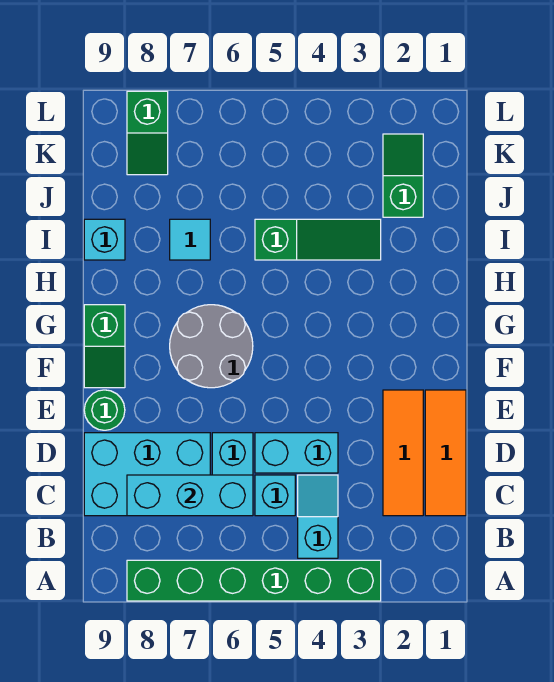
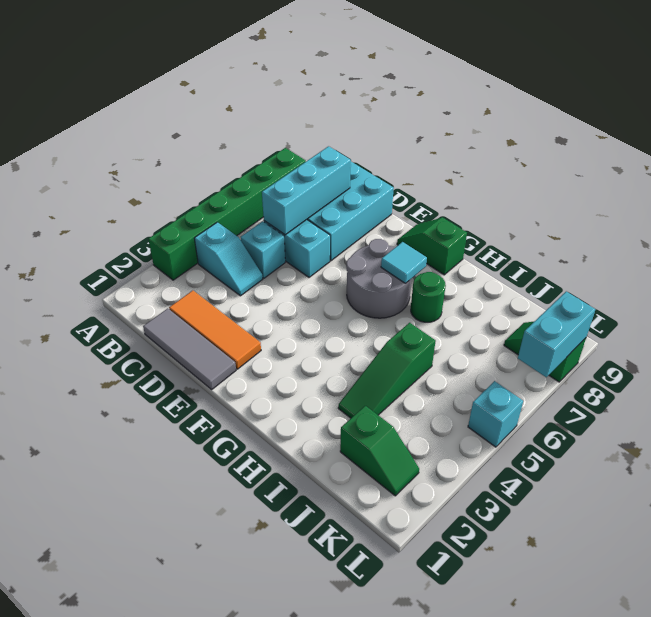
orange tile C1:E1 level 1 -> grey tile C1:E1 level 1
cyan brick D4:D5 level 1 -> cyan brick L7:L8 level 2
green round brick E9 level 1 -> green round brick H7 level 1
cyan tile I7 level 1 -> cyan tile G7 level 2
cyan brick I9 level 1 -> cyan brick L5 level 1

